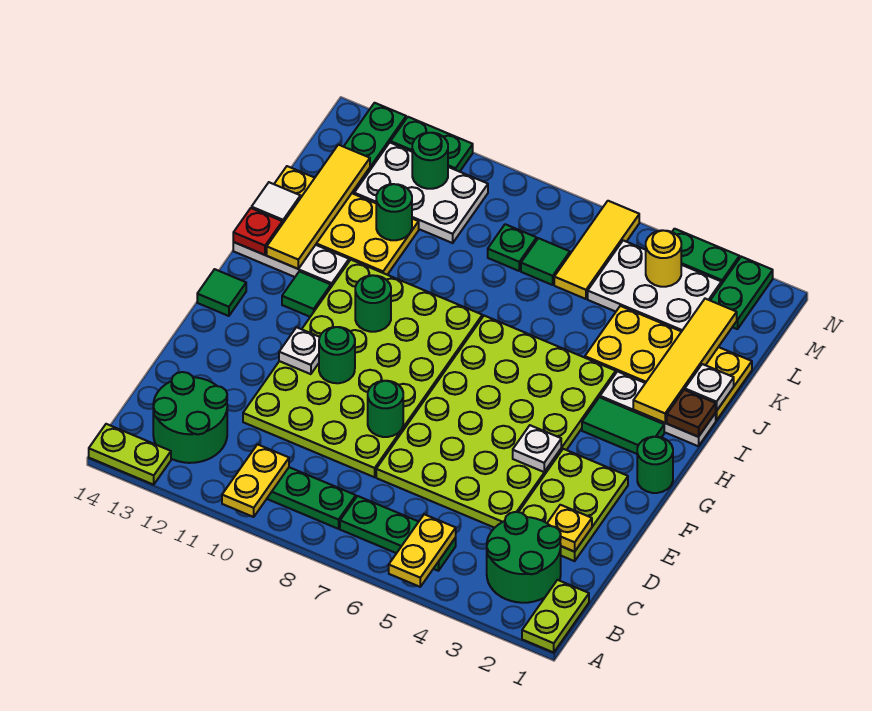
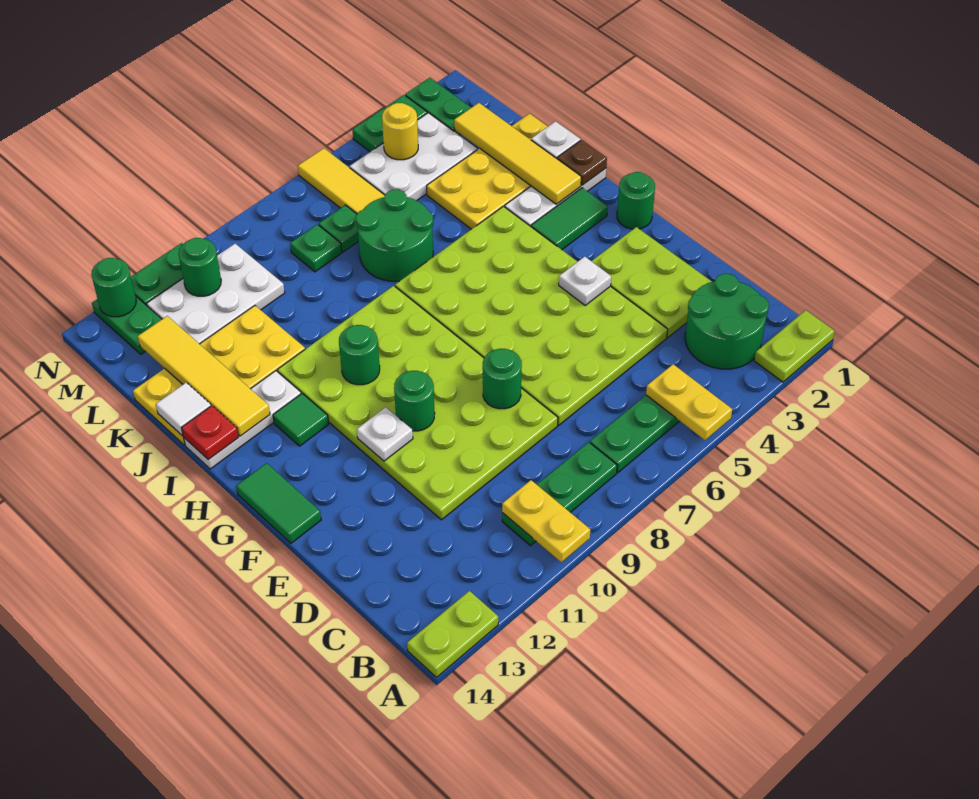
lime plate A1:B1 level 1 -> lime plate A1:A2 level 1
green round brick B12:C13 level 1 -> green round brick J6:K7 level 1
yellow plate D2 level 2 -> none
green tile G14 level 1 -> green tile F14:G14 level 1
green round brick K11 level 2 -> green round brick N13 level 2
green tile L7 level 1 -> green plate L7 level 1

